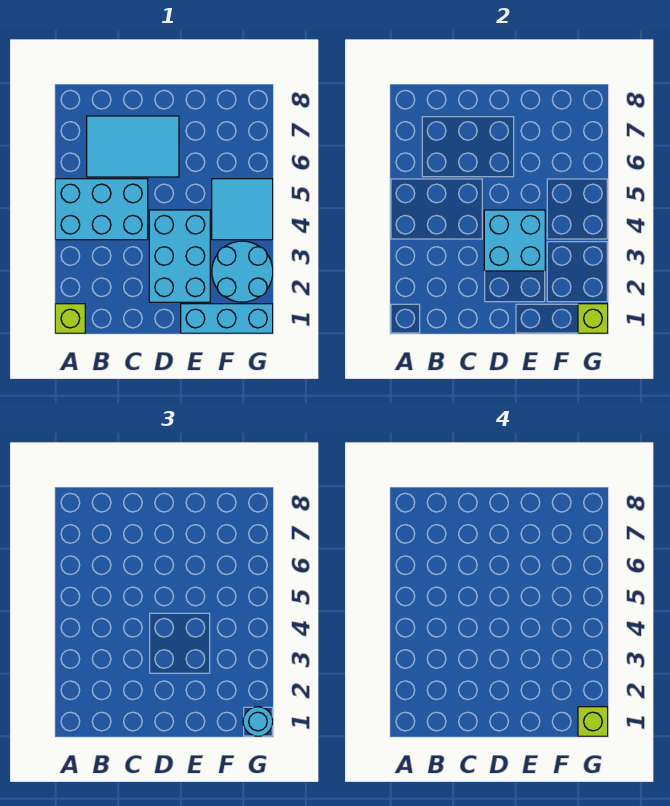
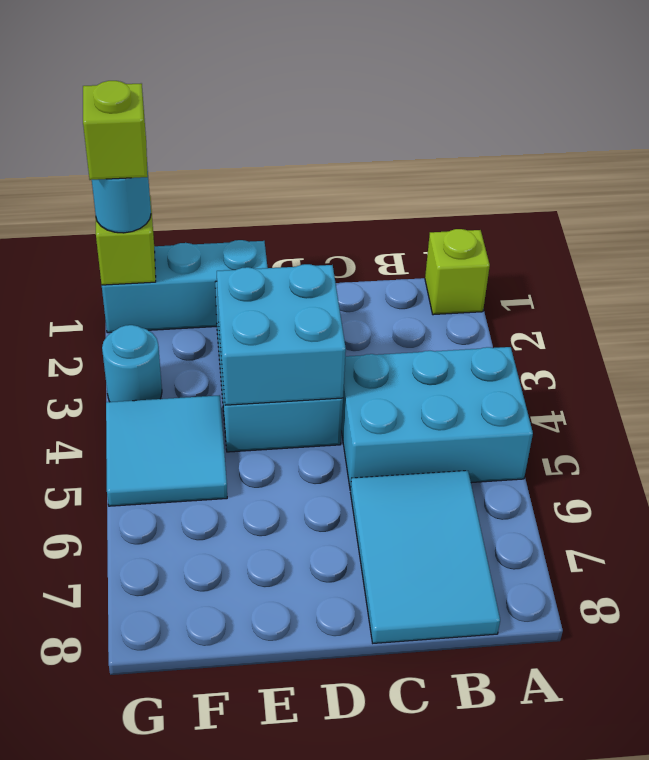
cyan tile B6:D7 level 1 -> cyan tile B6:C8 level 1
cyan round brick F2:G3 level 1 -> cyan round brick G3 level 1

